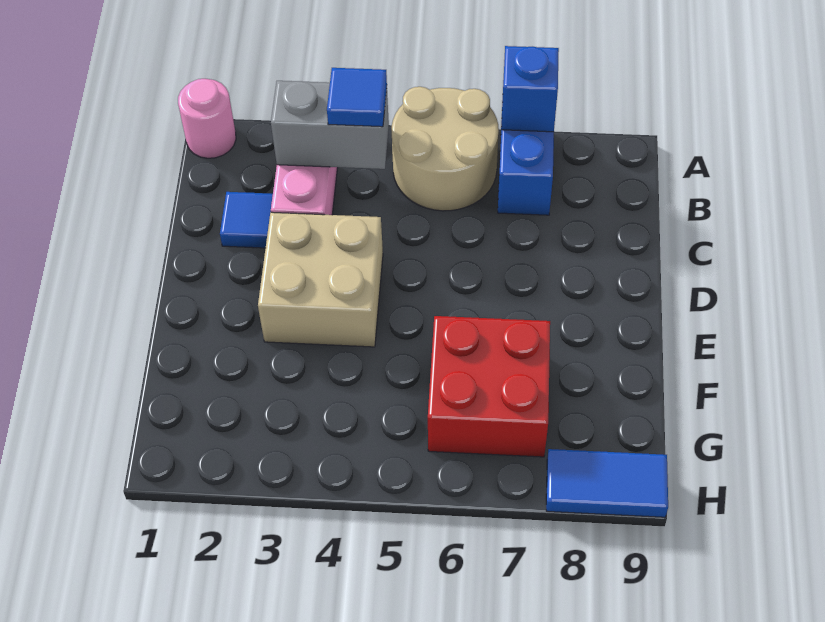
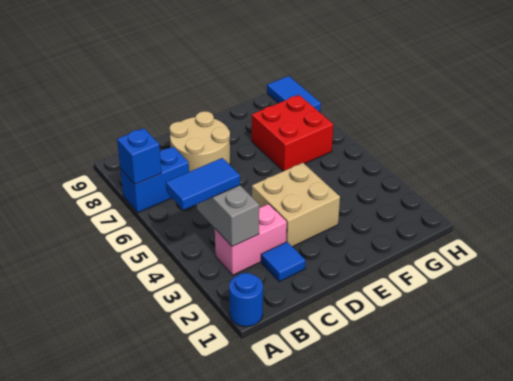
pink round brick A1 level 1 -> blue round brick A1 level 1
tan round brick A5:B6 level 1 -> tan round brick C7:D8 level 1
blue tile B4 level 3 -> blue tile A4:B4 level 3

